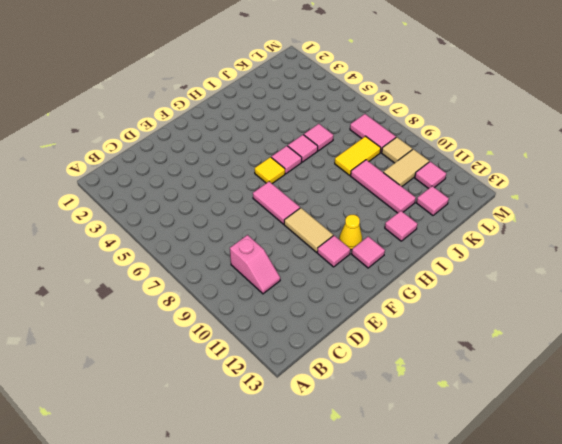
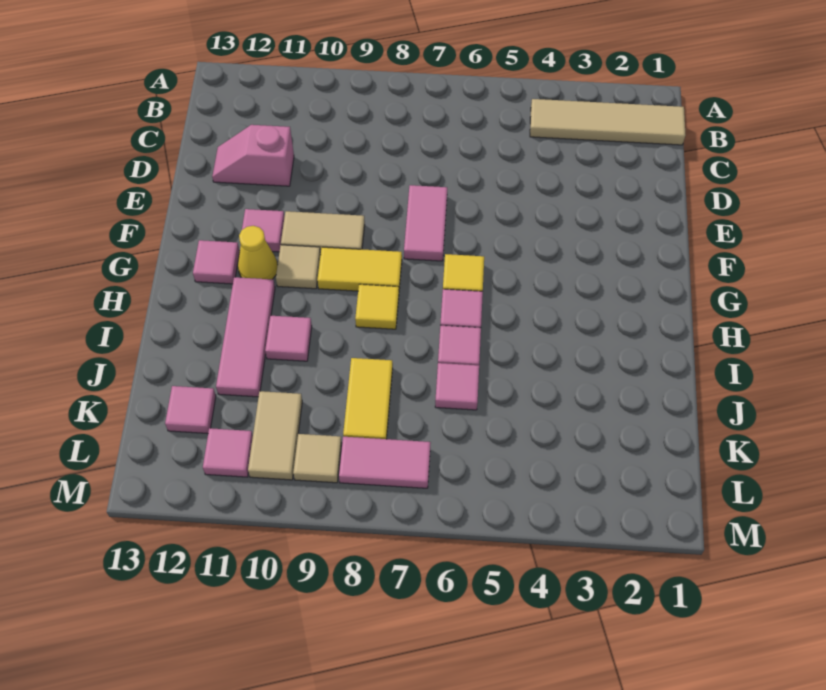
none -> tan tile B1:B4 level 1
pink slope C9:C10 level 1 top 9 -> pink slope D11:D12 level 1 top 11
pink tile F7:F8 level 1 -> pink tile E7:F7 level 1
none -> yellow tile G8:G9 level 1
none -> tan tile G10 level 1
none -> yellow tile H8 level 1
pink tile I12 level 1 -> pink tile I10 level 1
pink tile J9:J11 level 1 -> pink tile H11:J11 level 1

